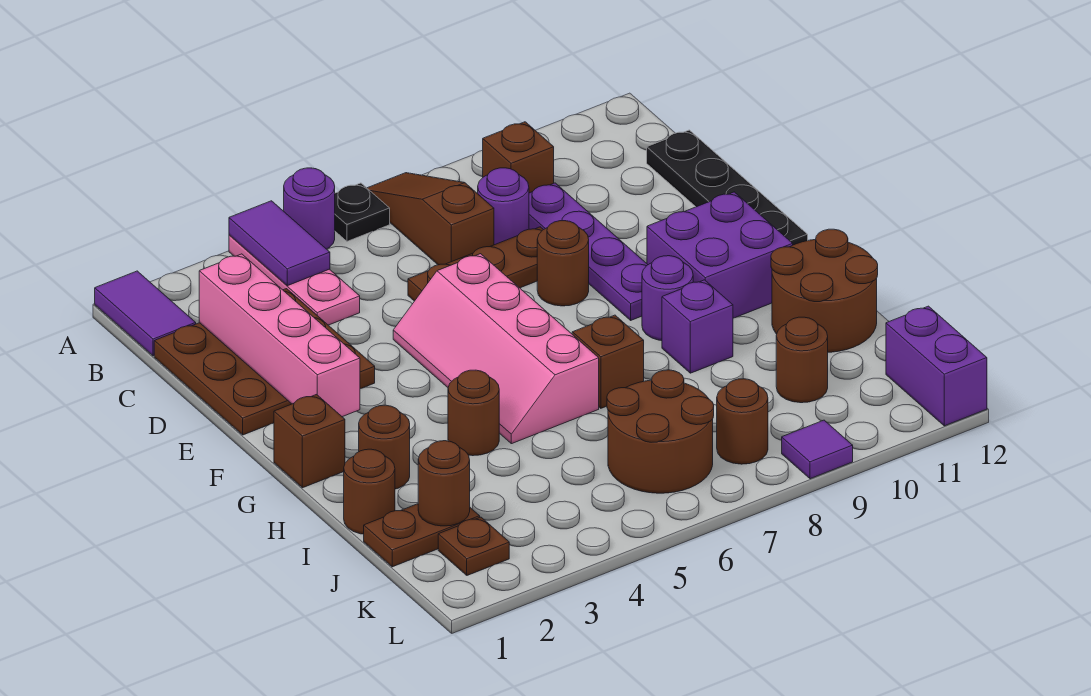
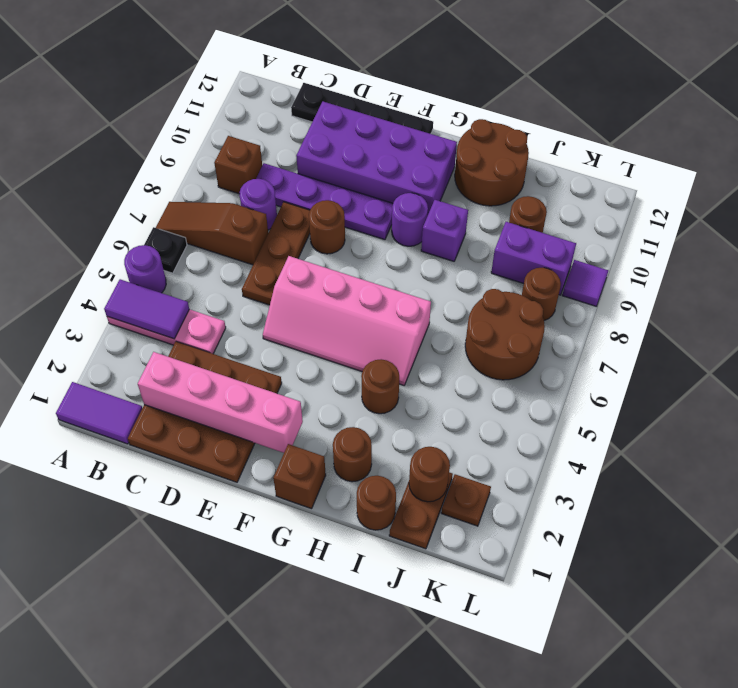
purple brick F10:G11 level 1 -> purple brick D10:G11 level 1
brown brick H7 level 1 -> none
purple brick K12:L12 level 1 -> purple brick J9:K9 level 1

